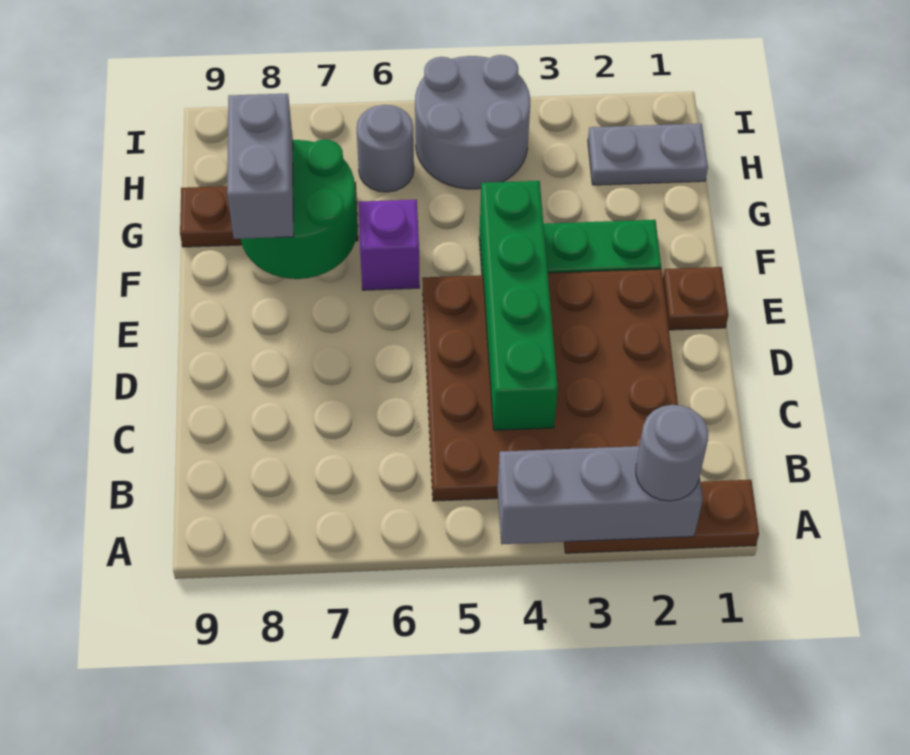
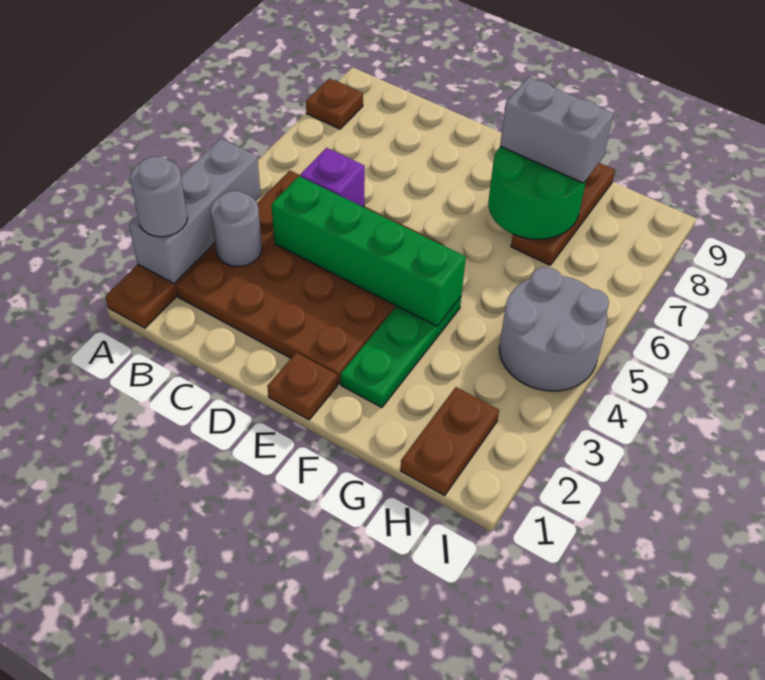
none -> brown plate A8 level 1
purple brick F6 level 1 -> purple brick C5 level 2
grey plate H1:H2 level 1 -> brown plate H1:H2 level 1
grey round brick H6 level 1 -> grey round brick B3 level 2

